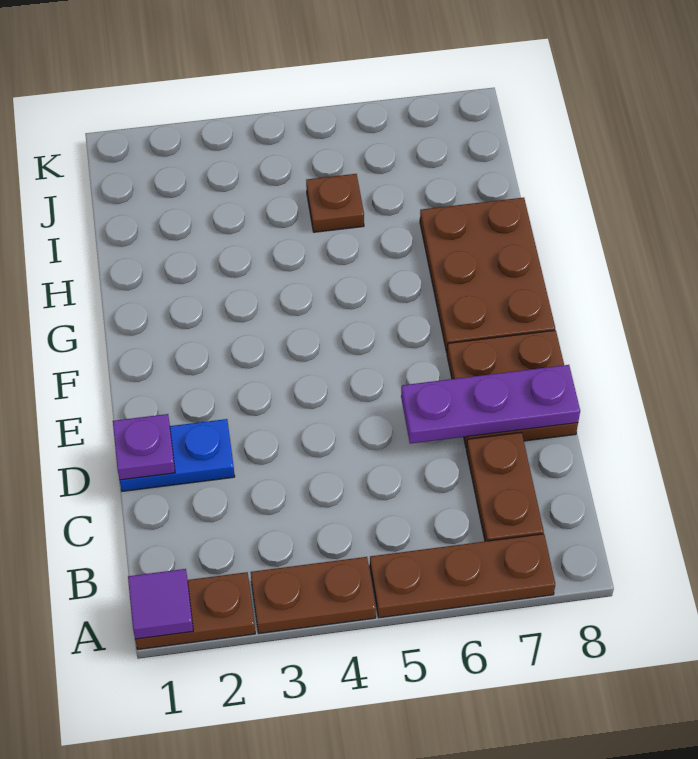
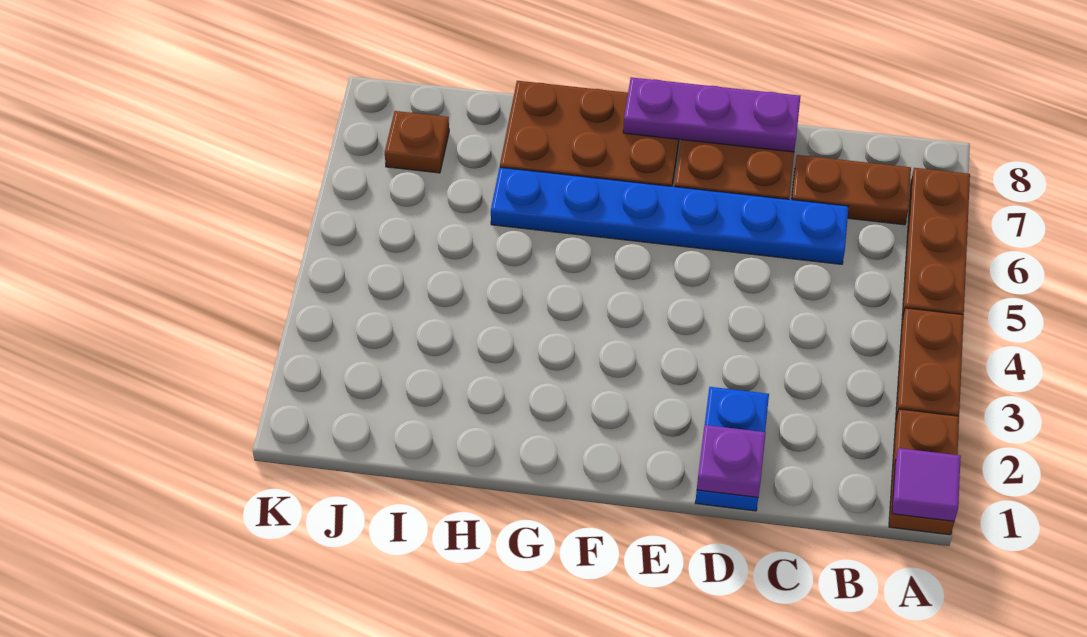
none -> blue plate C6:H6 level 1
purple plate D6:D8 level 2 -> purple plate D8:F8 level 2
brown plate I5 level 1 -> brown plate J7 level 1

